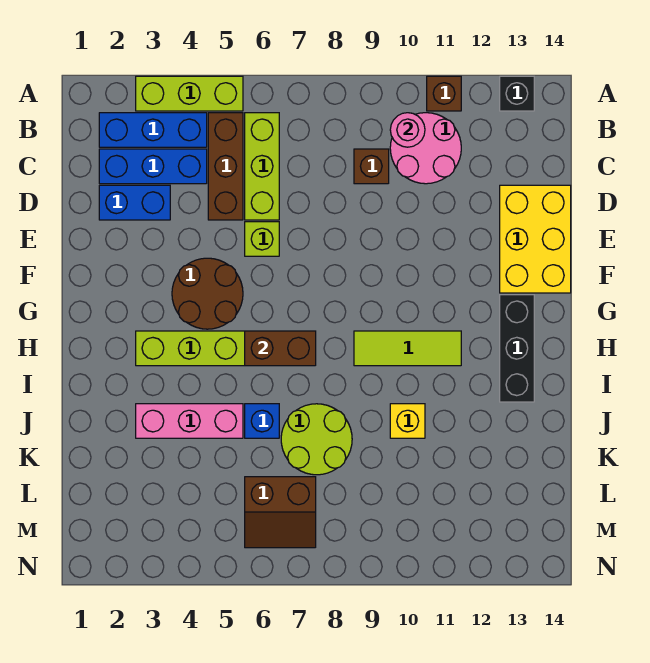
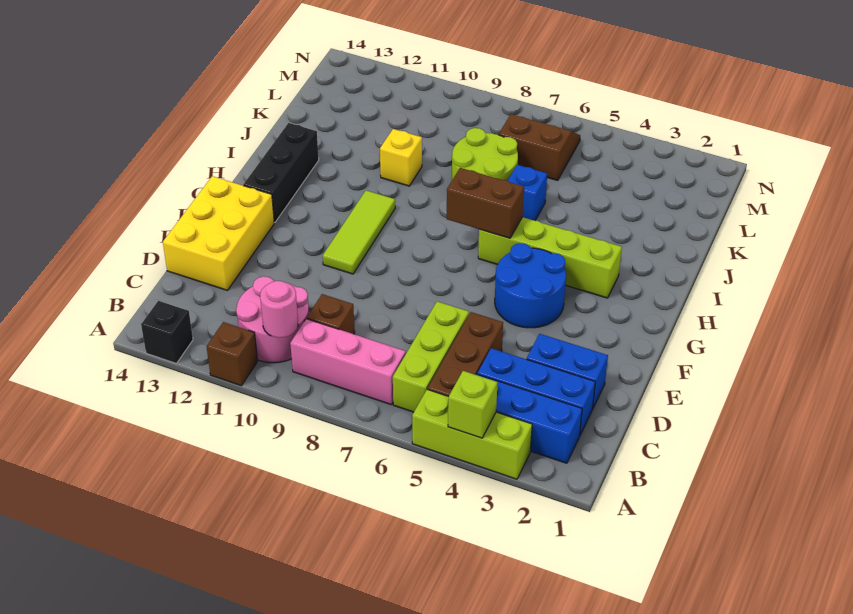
lime brick E6 level 1 -> lime brick A4 level 2
brown round brick F4:G5 level 1 -> blue round brick F4:G5 level 1
lime tile H9:H11 level 1 -> lime tile F10:H10 level 1
pink brick J3:J5 level 1 -> pink brick B7:B9 level 1

